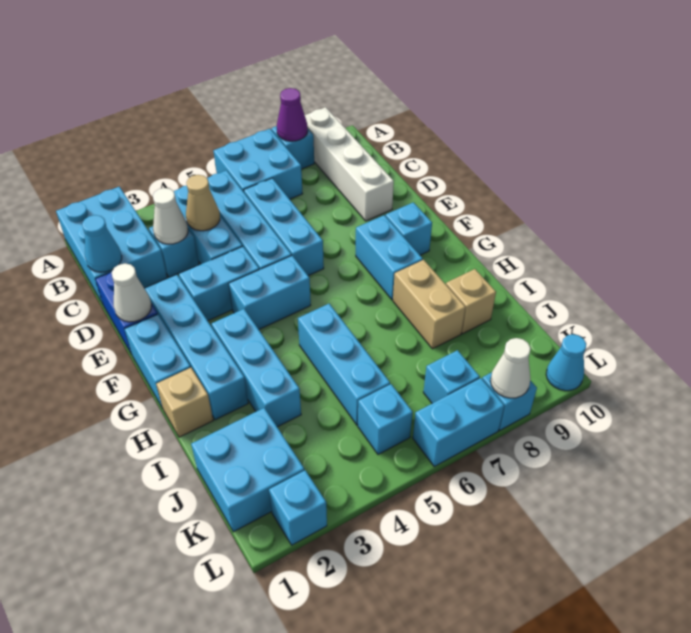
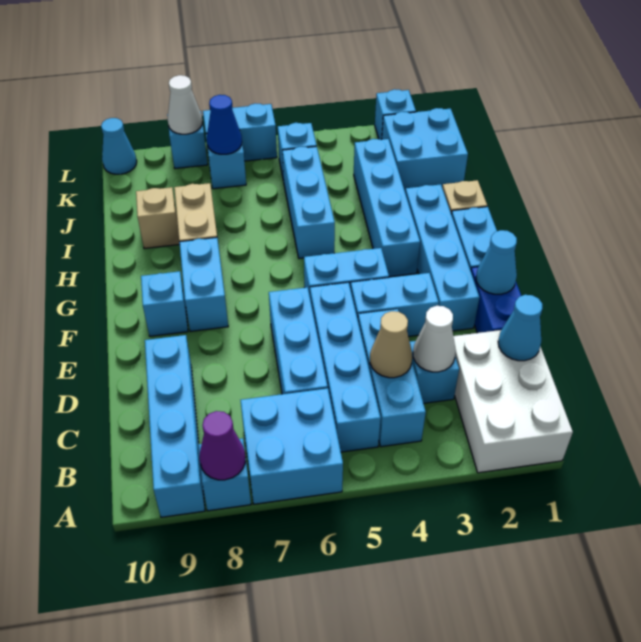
cyan brick A1:C2 level 1 -> white brick A1:C2 level 1
white brick A9:D9 level 1 -> cyan brick A9:D9 level 1
white cone E1 level 2 -> cyan cone E1 level 2
cyan brick G3:I3 level 1 -> cyan brick G3:J3 level 1
none -> blue cone K7 level 2

